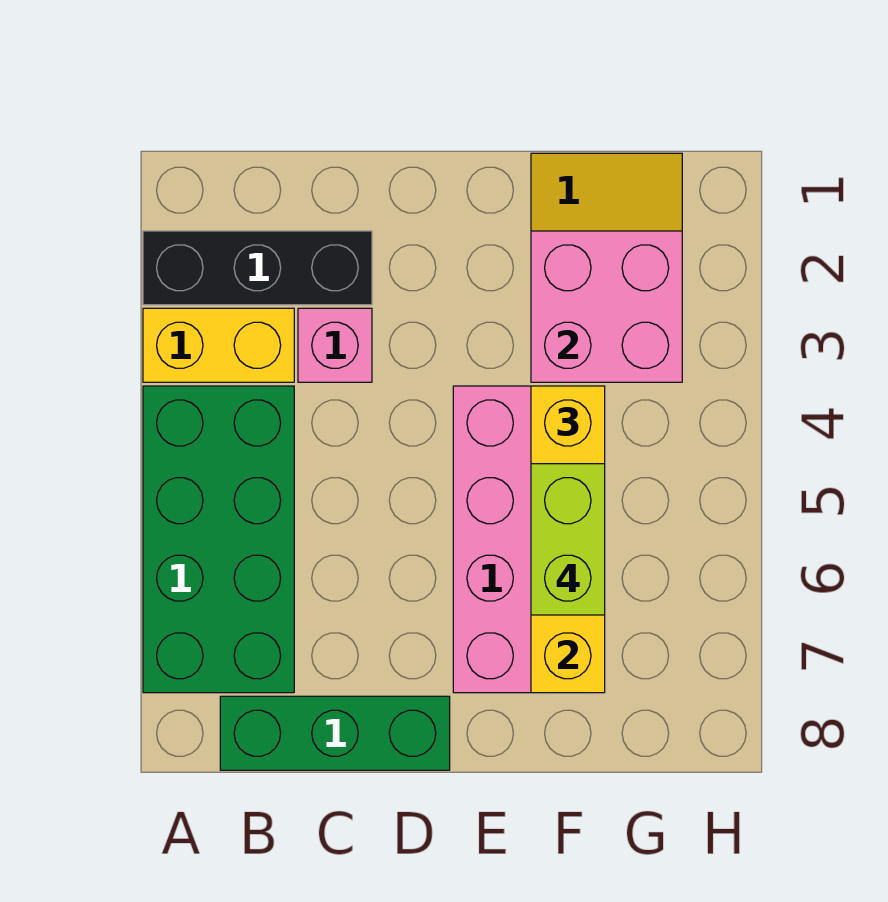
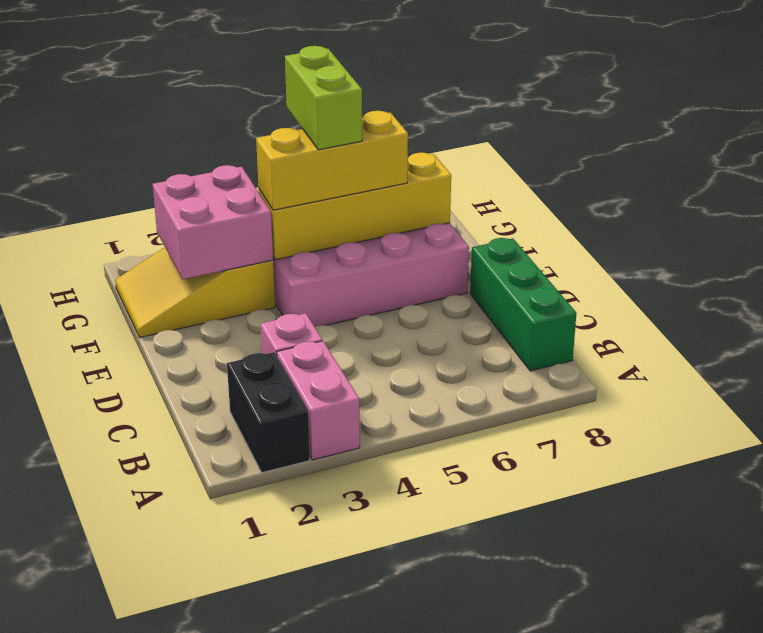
black brick A2:C2 level 1 -> black brick A2:B2 level 1
yellow brick A3:B3 level 1 -> pink brick A3:B3 level 1
green brick A4:B7 level 1 -> none
lime brick F5:F6 level 4 -> lime brick F5:G5 level 4

